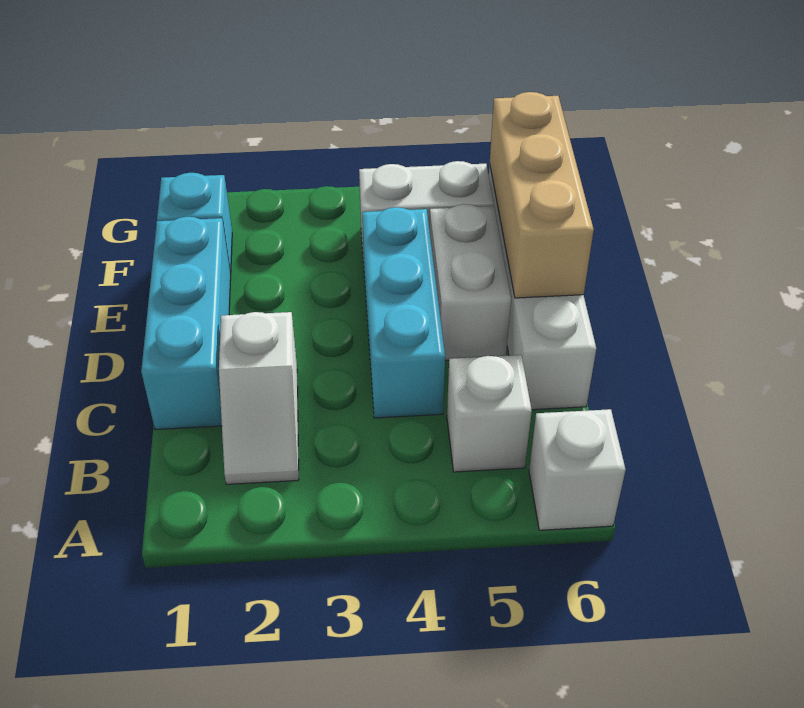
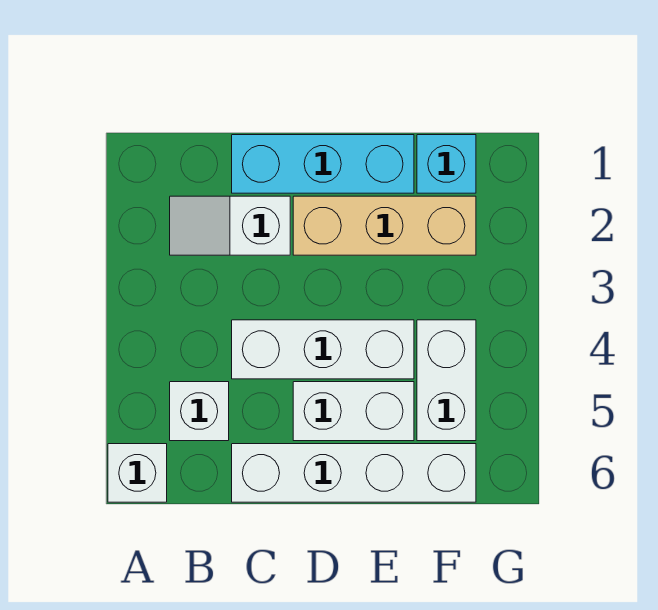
cyan brick C4:E4 level 1 -> white brick C4:E4 level 1
tan brick D6:F6 level 2 -> tan brick D2:F2 level 1

